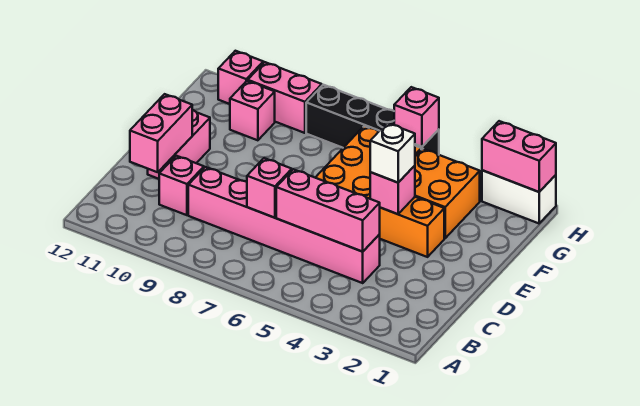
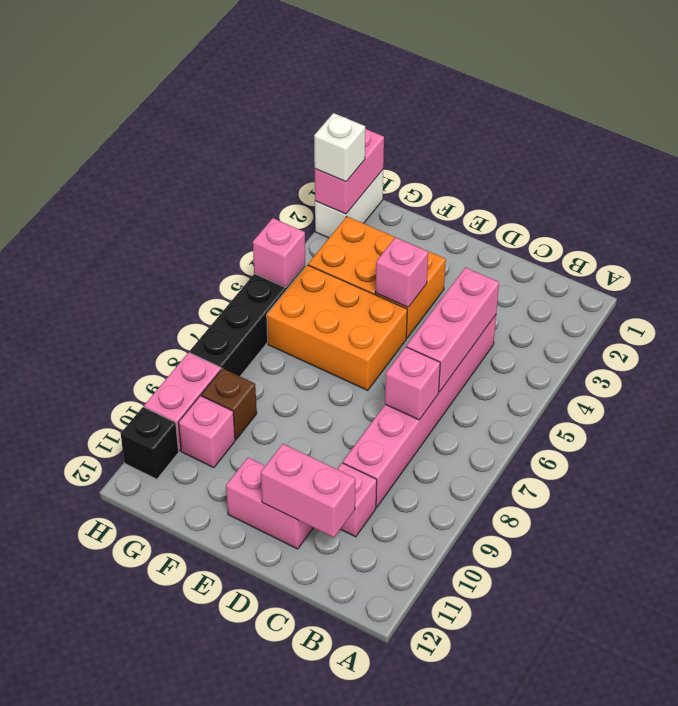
white brick E4 level 3 -> white brick H2 level 3
none -> brown brick G9 level 1
pink brick H11 level 1 -> black brick H11 level 1

